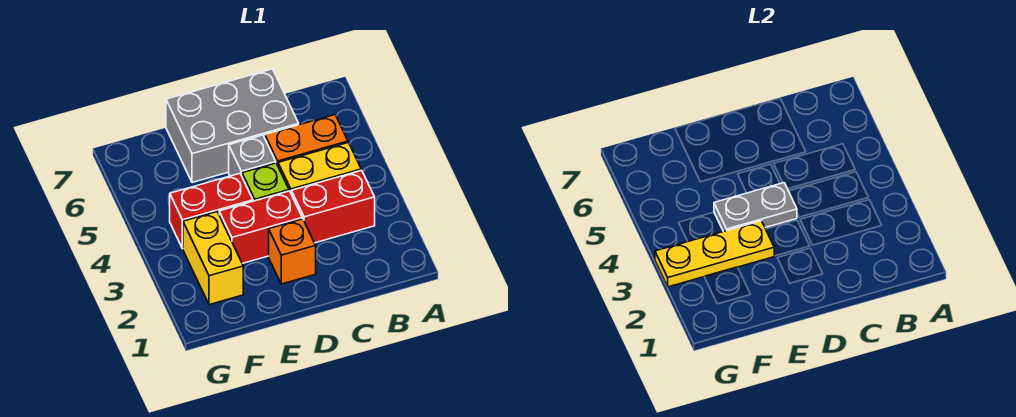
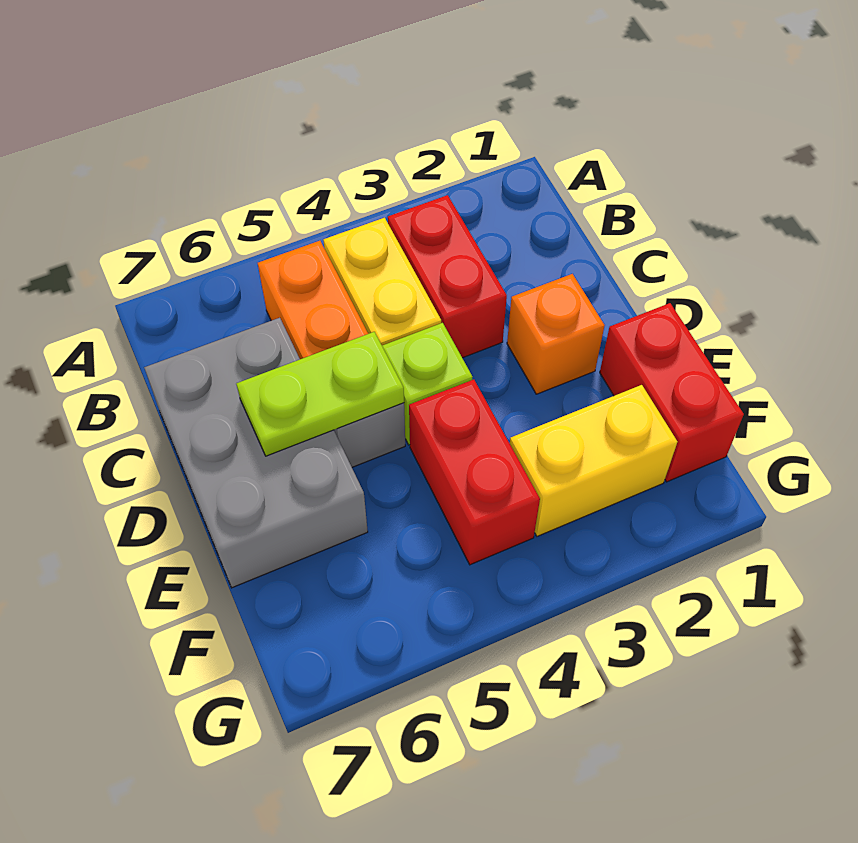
red brick D3:E3 level 1 -> red brick E1:F1 level 1
grey plate D4:E4 level 2 -> none
none -> lime plate D5:D6 level 2
yellow plate E3:G3 level 2 -> none

